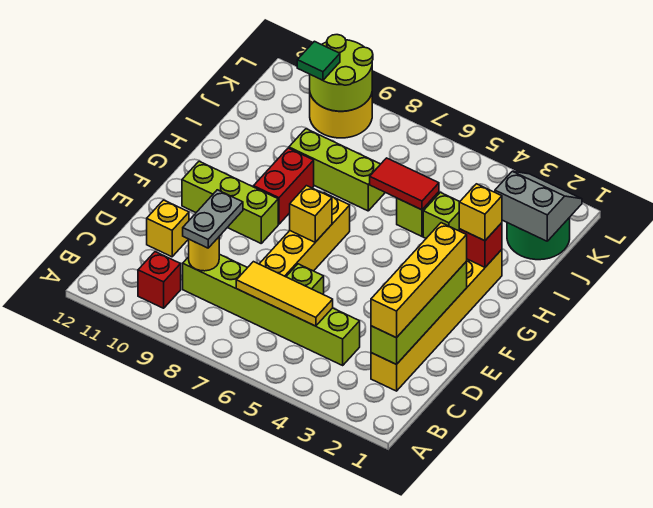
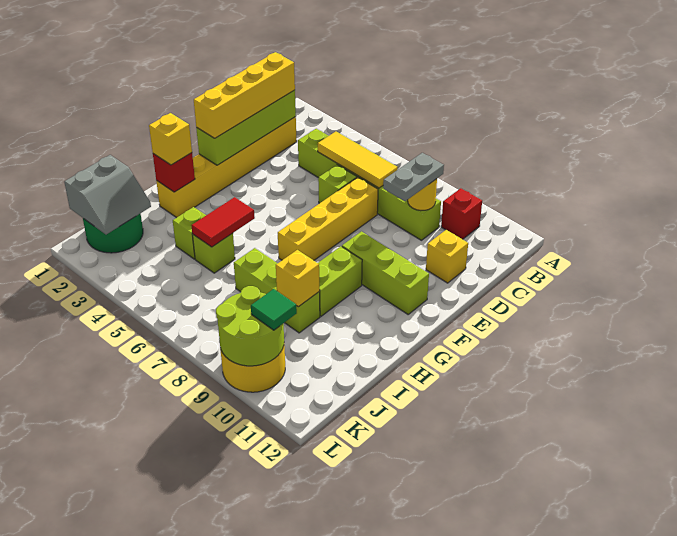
yellow brick F7 level 2 -> yellow brick I9 level 2
red brick G9:H9 level 1 -> lime brick G9:H9 level 1
red tile I5:I6 level 2 -> red tile H5:I5 level 2
grey slope J1:K2 level 2 top J -> grey slope J1:K2 level 2 top 1

